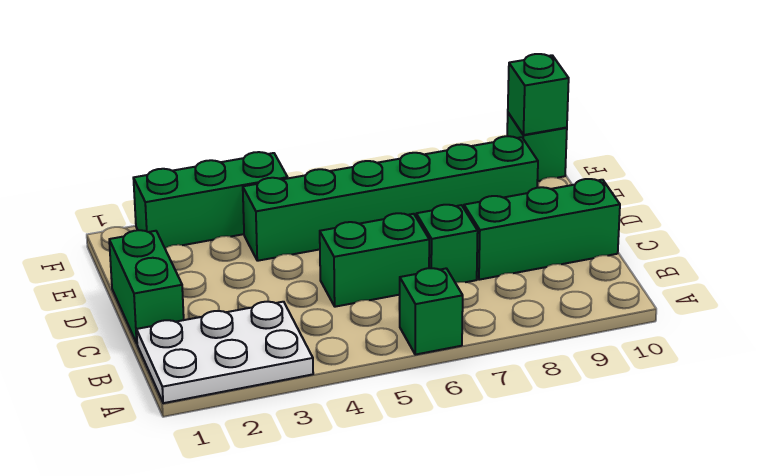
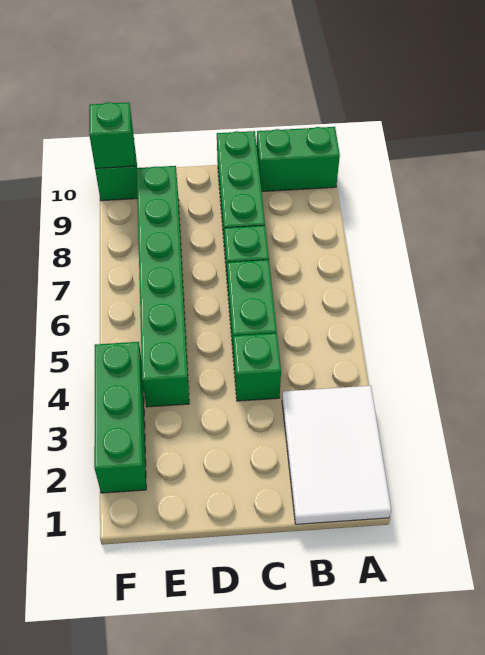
white plate A1:B3 level 1 -> white tile A1:B3 level 1
green brick A6 level 1 -> green brick C4 level 1
green brick C1:D1 level 1 -> green brick A10:B10 level 1

